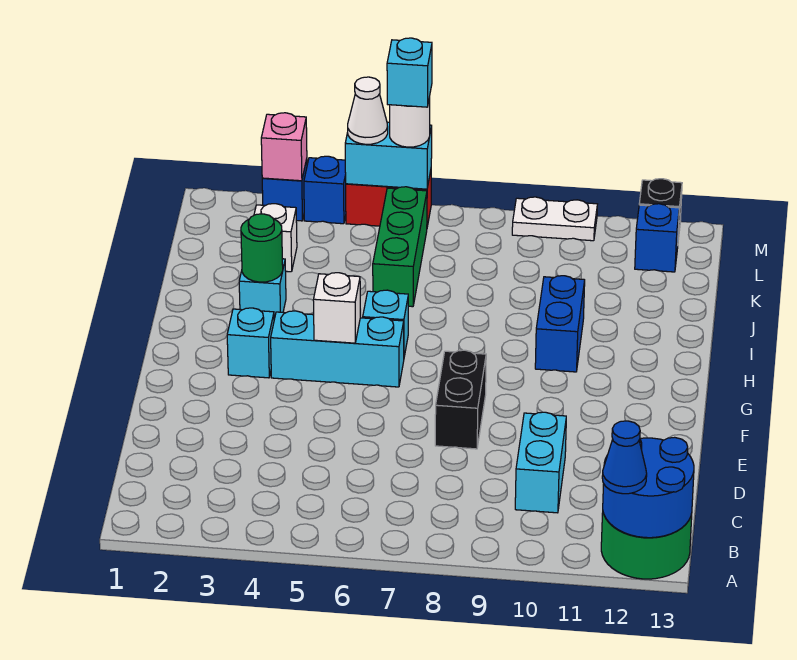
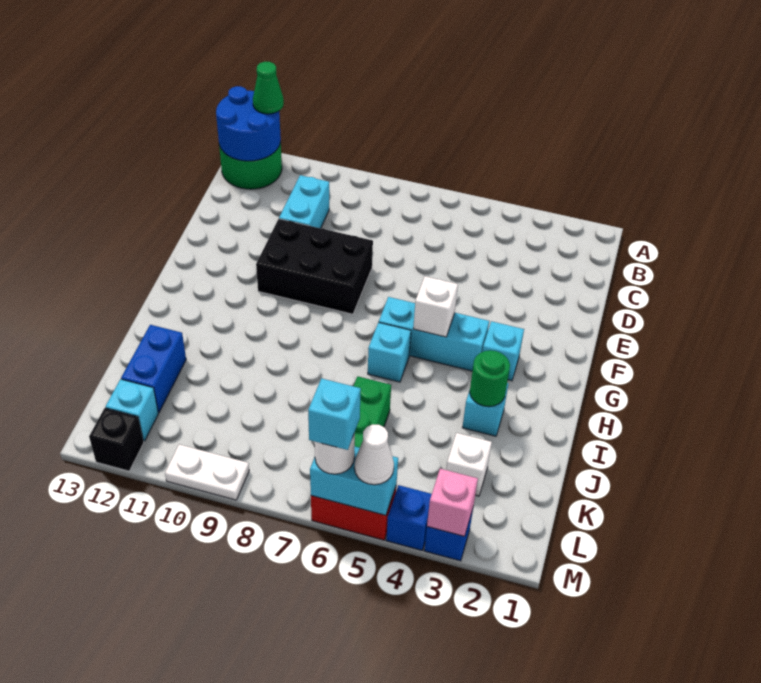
blue cone A12 level 3 -> green cone A12 level 3
black brick E8:F8 level 1 -> black brick E8:F10 level 1
blue brick H10:I10 level 1 -> blue brick J12:K12 level 1
blue brick L12 level 1 -> cyan brick L12 level 1

